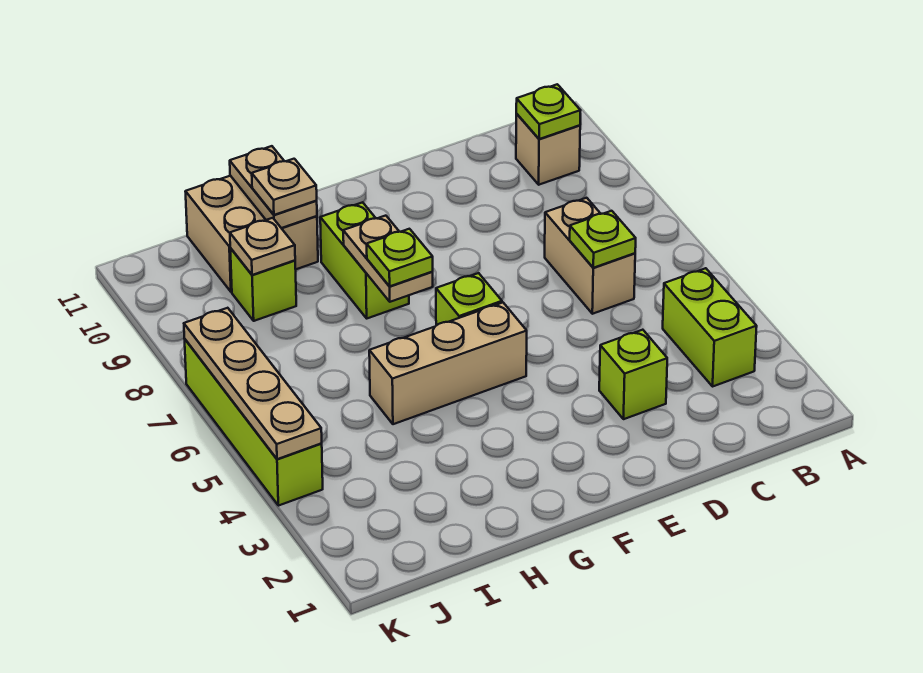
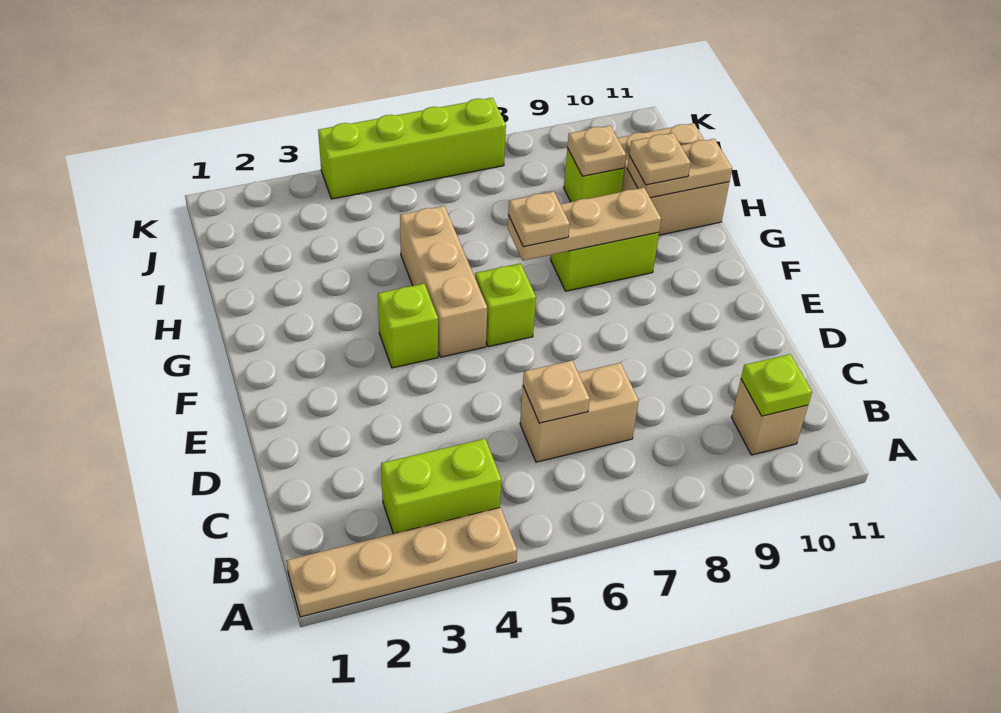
lime plate C6 level 2 -> tan plate C6 level 2
lime brick D3 level 1 -> lime brick F4 level 1
tan plate G7:G8 level 2 -> tan plate G7:G9 level 2
lime plate G7 level 3 -> tan plate G7 level 3
tan plate K4:K7 level 2 -> tan plate A1:A4 level 1

